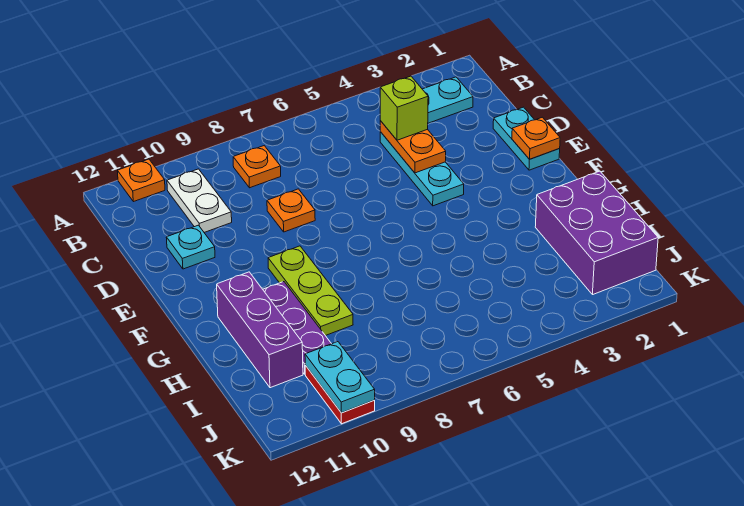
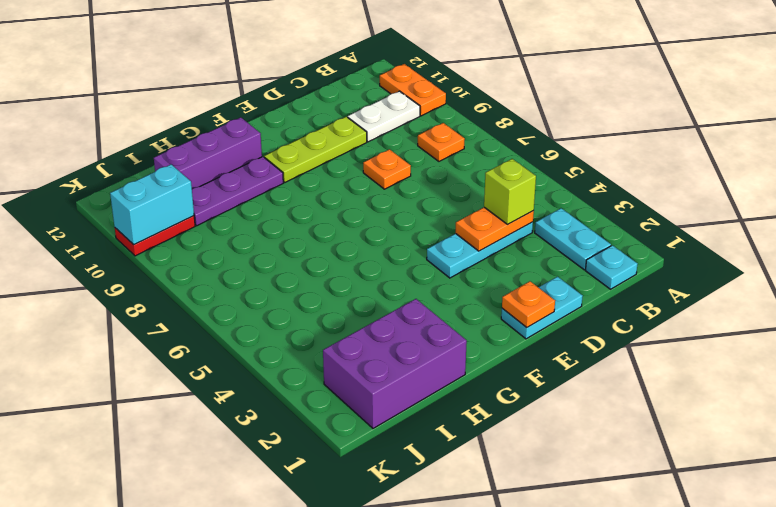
orange plate A11 level 1 -> orange plate A10:A11 level 1
cyan plate D11 level 1 -> cyan plate B1 level 1
lime plate F9:H9 level 1 -> lime plate D10:F10 level 1
cyan plate J10:K10 level 2 -> cyan brick J10:K10 level 2

